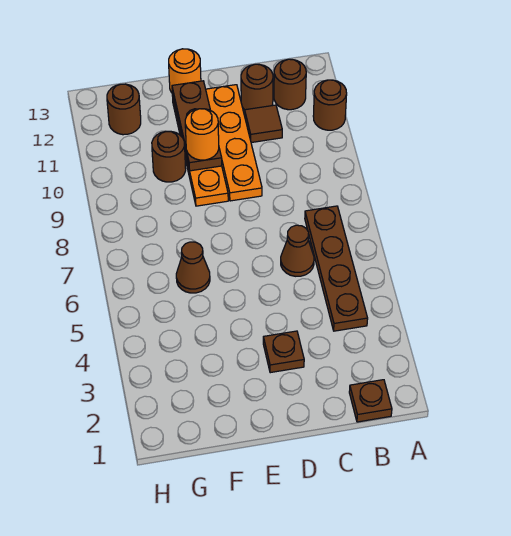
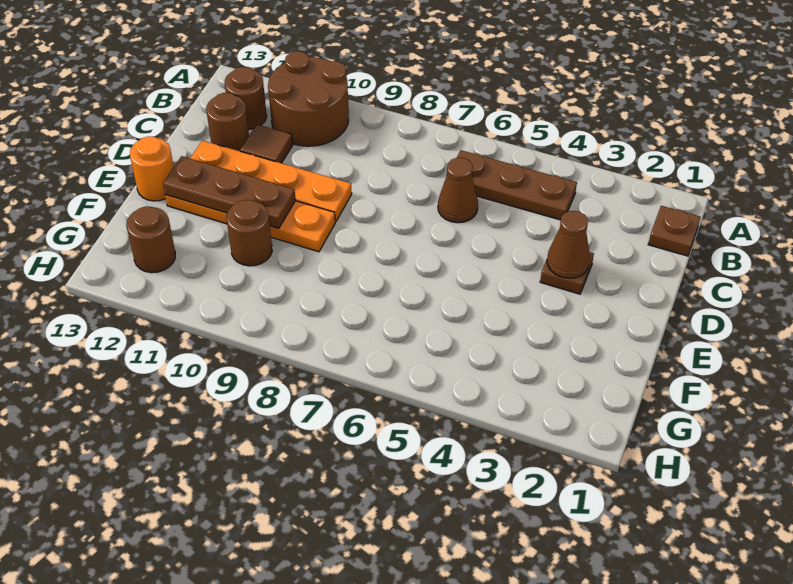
brown round brick A11 level 1 -> brown round brick A10:B11 level 1
brown plate B4:B7 level 1 -> brown plate B4:B6 level 1
orange round brick E10 level 3 -> none
brown cone F6 level 1 -> brown cone D3 level 2

